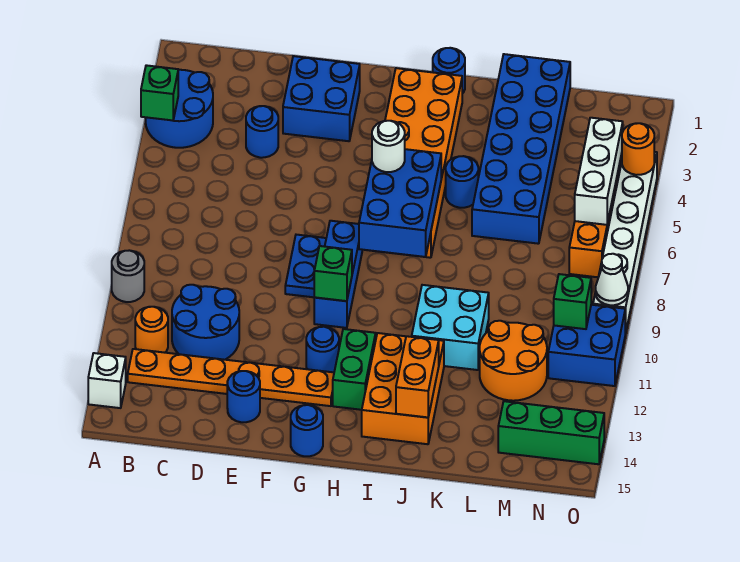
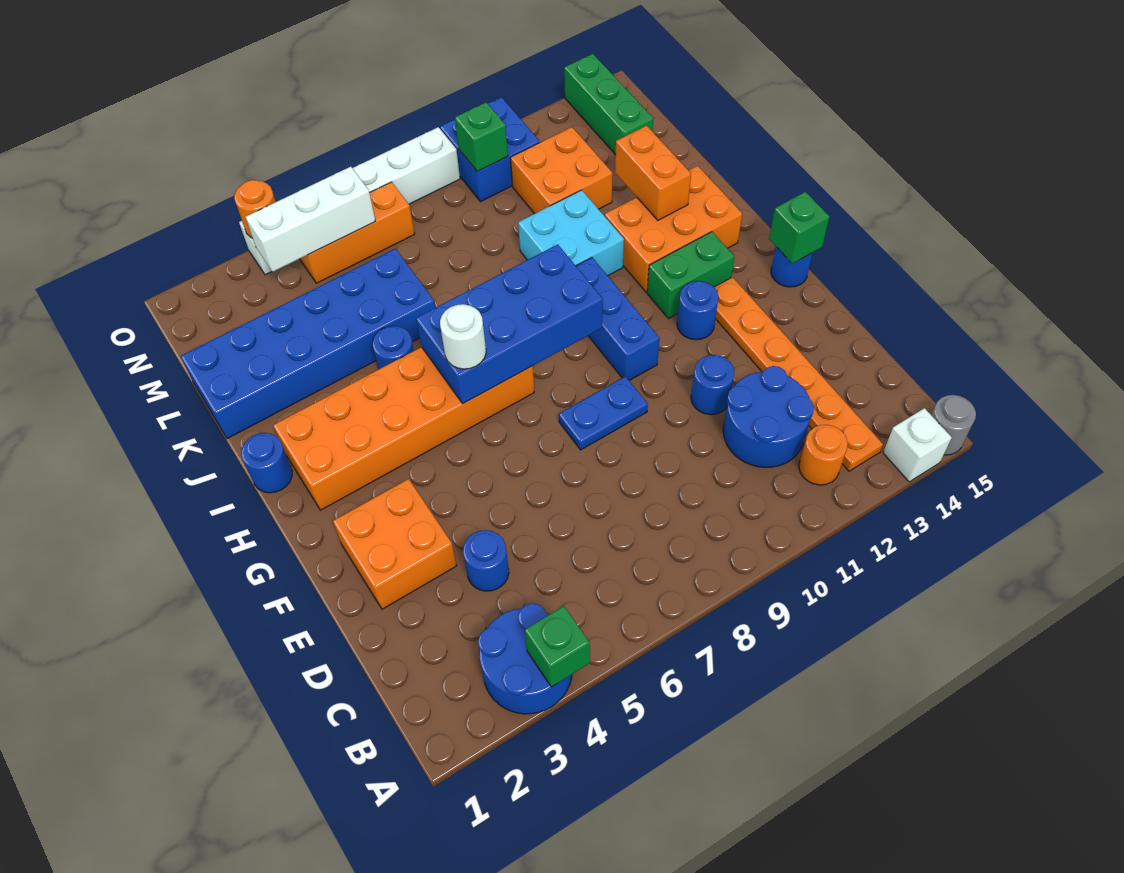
grey round brick A10 level 1 -> grey round brick A15 level 1
blue brick E2:F3 level 1 -> orange brick E2:F3 level 1
blue round brick E14 level 1 -> blue round brick E11 level 1
blue brick G8:G10 level 1 -> blue brick G10:I10 level 1
green brick G10 level 2 -> green brick G15 level 2
blue brick H6:I8 level 2 -> blue brick H6:I9 level 2
orange brick J13:J14 level 2 -> orange brick J13:K13 level 2
orange round brick L11:M12 level 1 -> orange brick L11:M12 level 1
white cone O9 level 2 -> none

